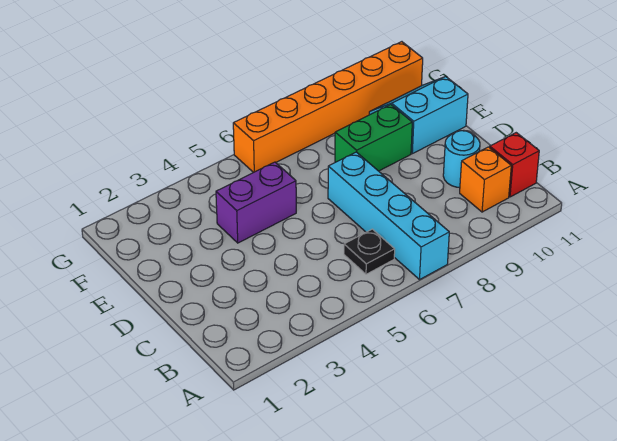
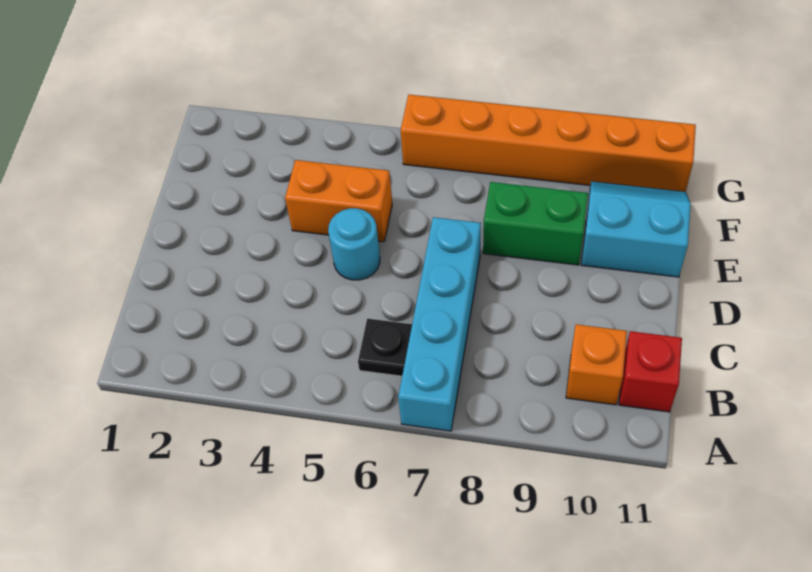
cyan round brick C10 level 1 -> cyan round brick D5 level 1
purple brick E4:E5 level 1 -> orange brick E4:E5 level 1

